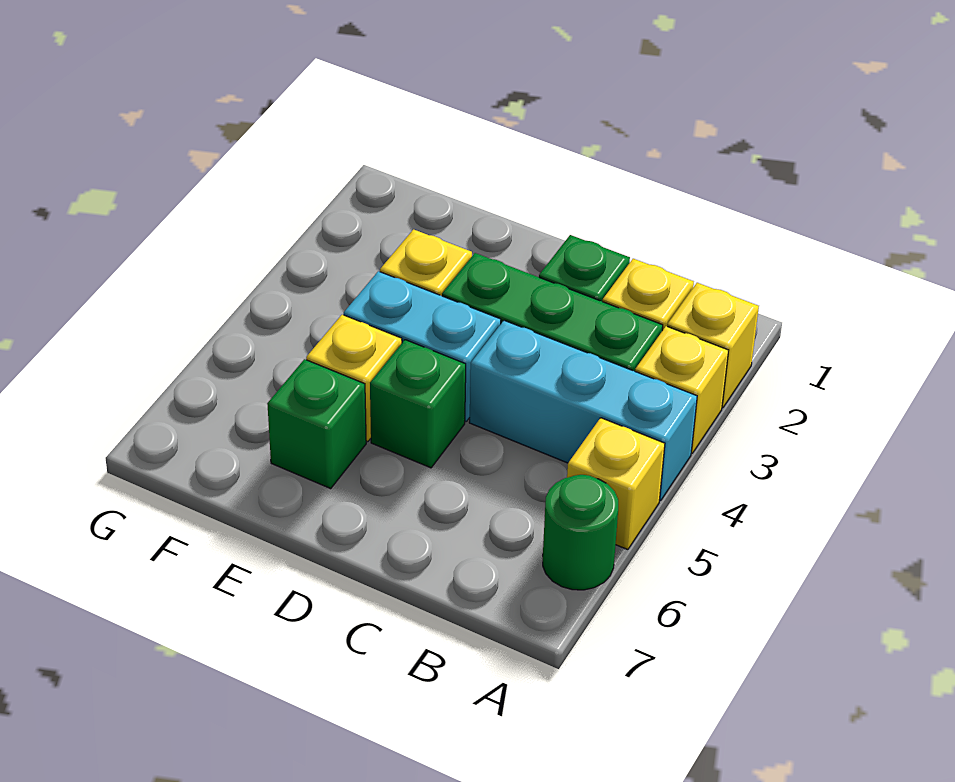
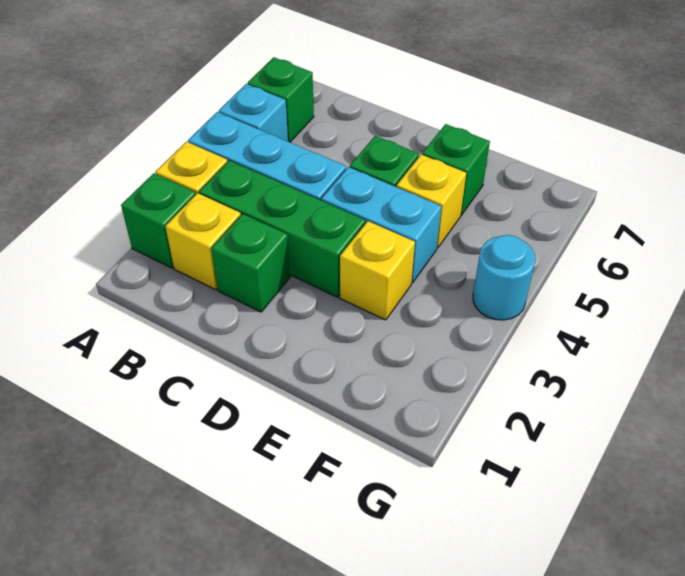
yellow brick A2 level 1 -> green brick A2 level 1
yellow brick A5 level 1 -> cyan brick A5 level 1
green round brick A6 level 1 -> green brick A6 level 1
none -> cyan round brick G4 level 1

